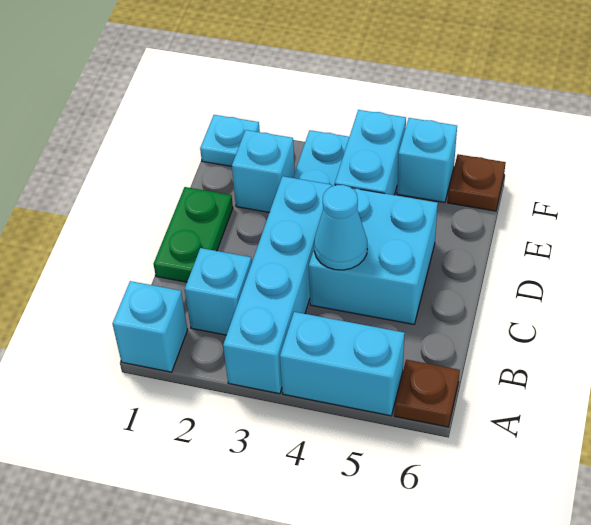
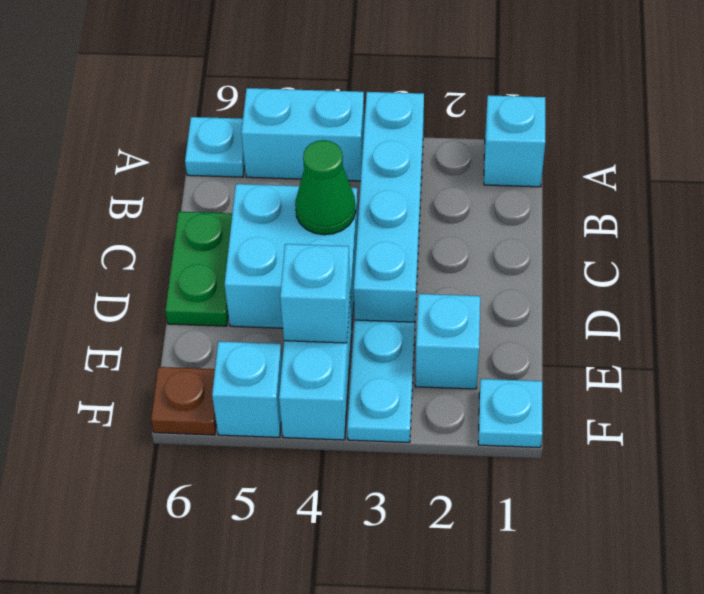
brown plate A6 level 1 -> cyan plate A6 level 1
cyan brick B2 level 1 -> cyan brick E4 level 2
green plate C1:D1 level 1 -> green plate C6:D6 level 1
cyan cone C4 level 2 -> green cone C4 level 2

